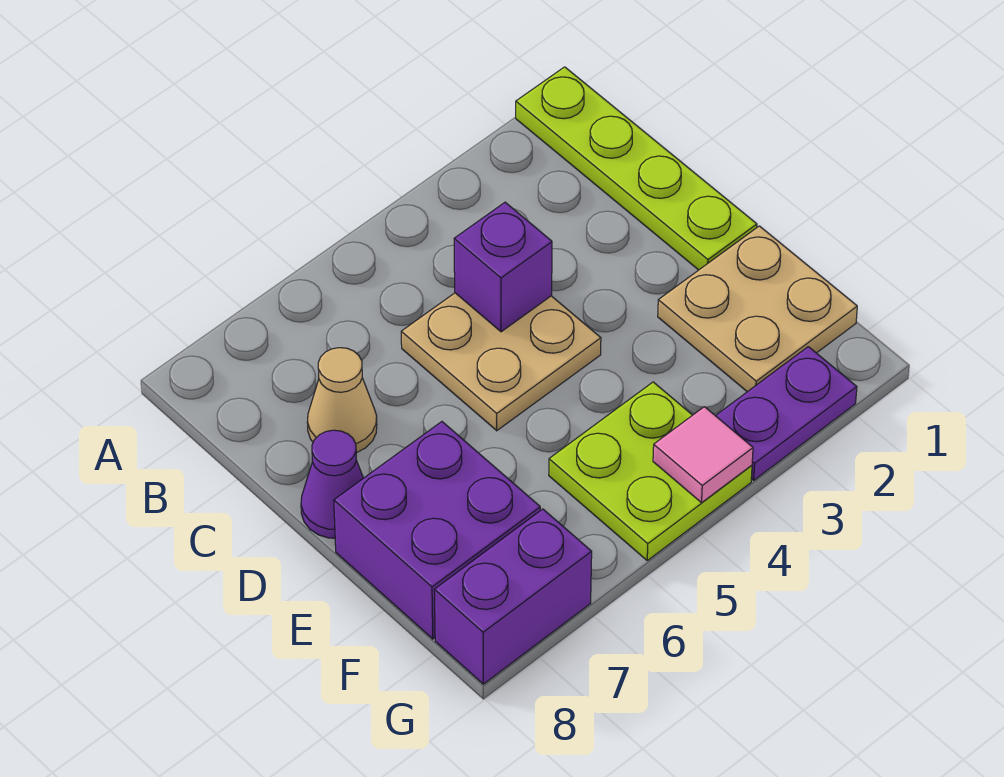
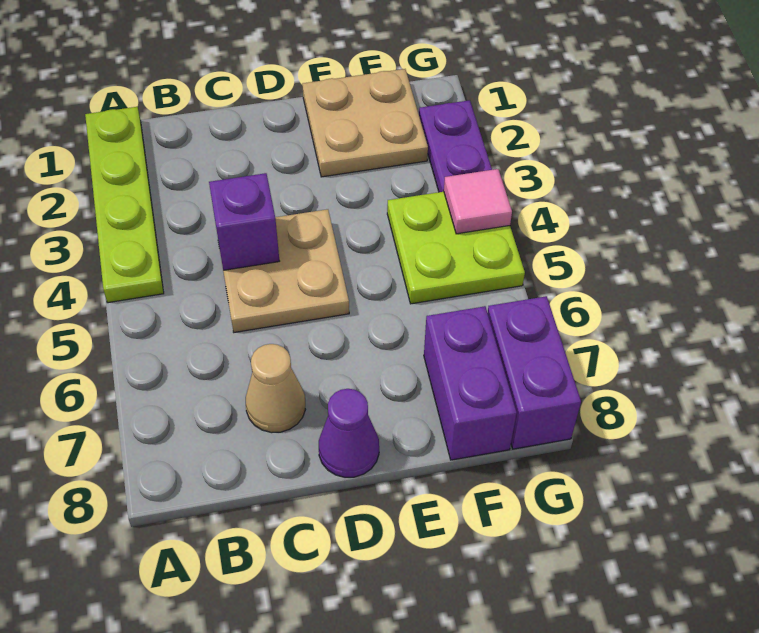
lime plate A1:D1 level 1 -> lime plate A1:A4 level 1
purple brick E7:F8 level 1 -> purple brick F7:F8 level 1

